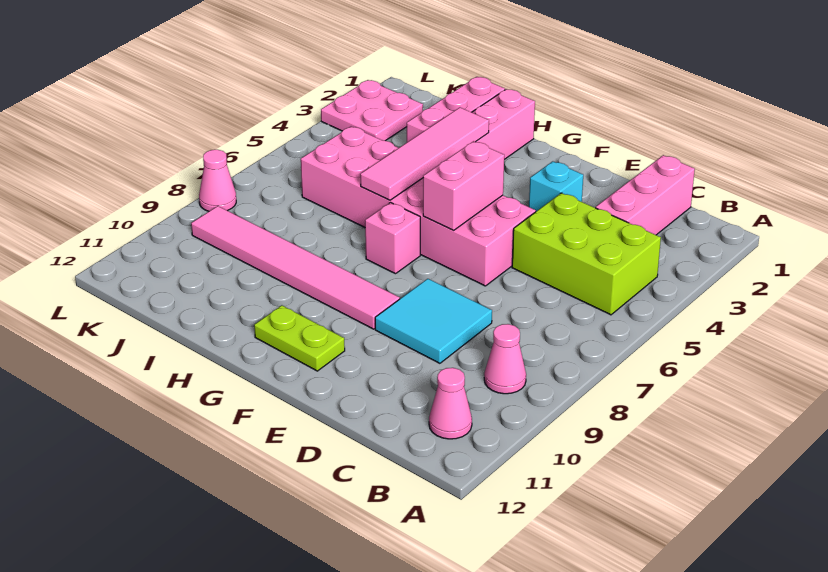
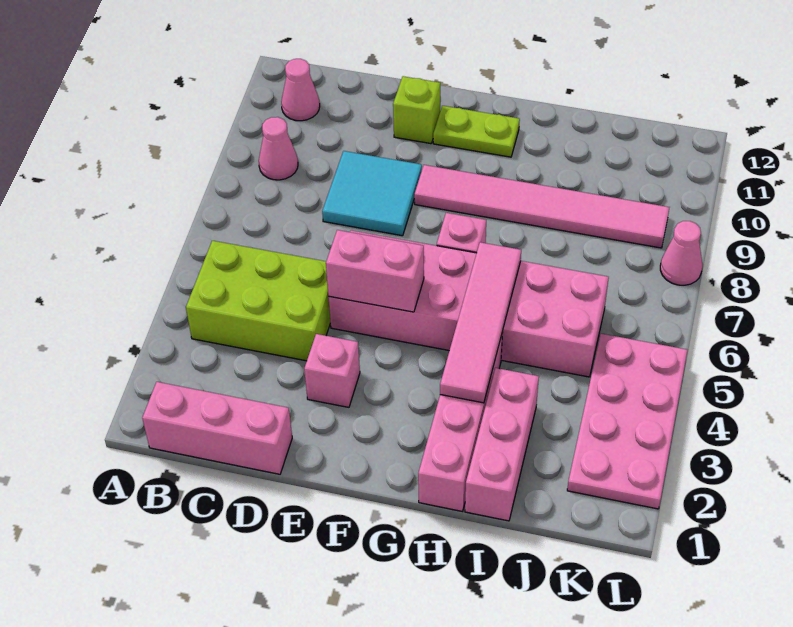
pink brick C1:C3 level 1 -> pink brick B1:D1 level 1
cyan brick E3 level 1 -> pink brick E3 level 1
none -> lime brick E11 level 1
pink brick F5:F6 level 2 -> pink brick E5:F5 level 2
pink plate K2:L3 level 1 -> pink plate K2:L5 level 1

